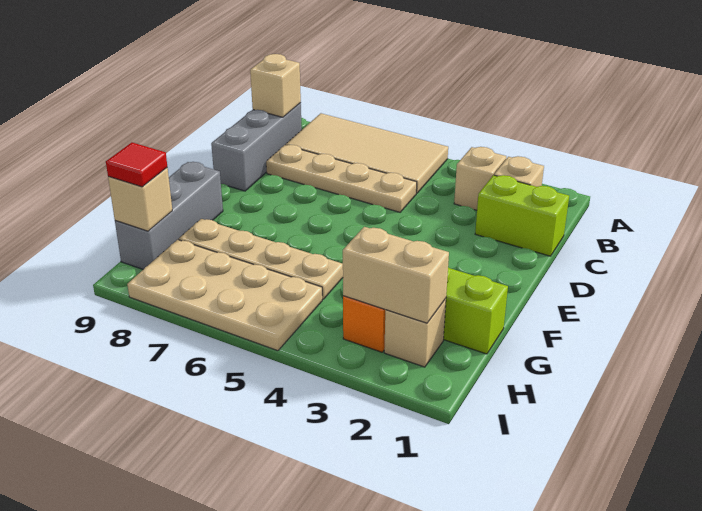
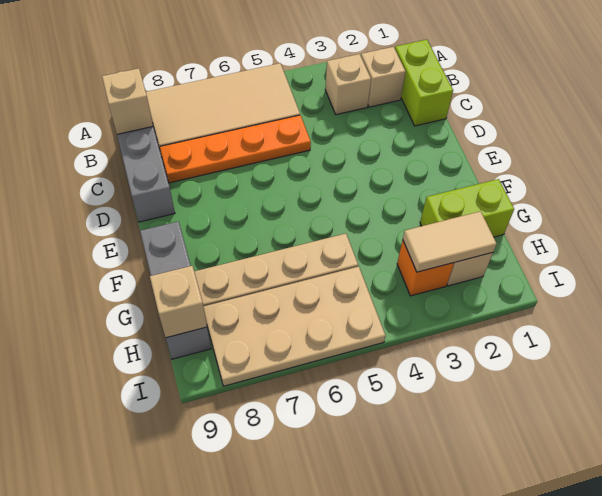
lime brick C1:C2 level 1 -> lime brick B1:C1 level 1
tan plate C5:C8 level 1 -> orange plate C5:C8 level 1
tan brick H2:H3 level 2 -> tan tile H2:H3 level 2
red tile H9 level 3 -> none

